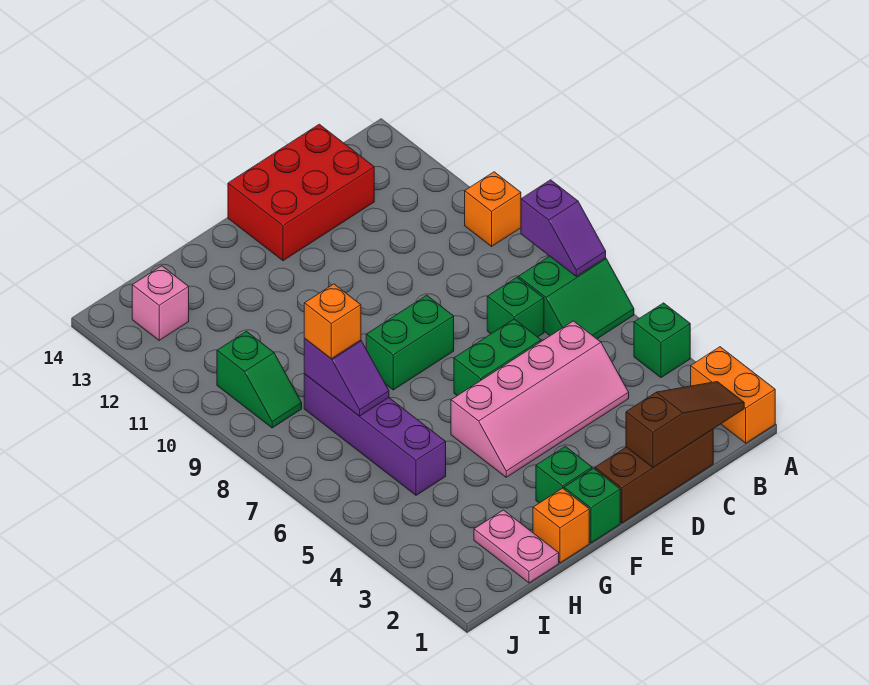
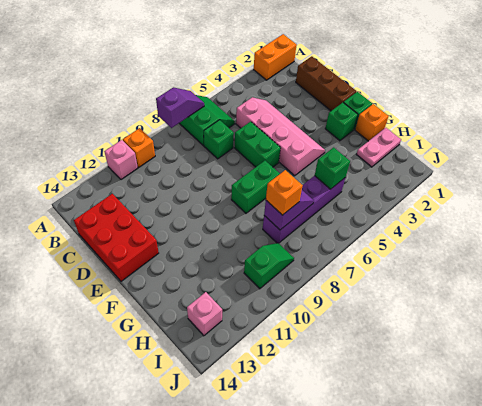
green brick A4 level 1 -> green brick H5 level 2
none -> pink brick A11 level 1
brown slope B1:D1 level 2 top D -> none
green brick E8:F8 level 1 -> green brick F7:F8 level 1

